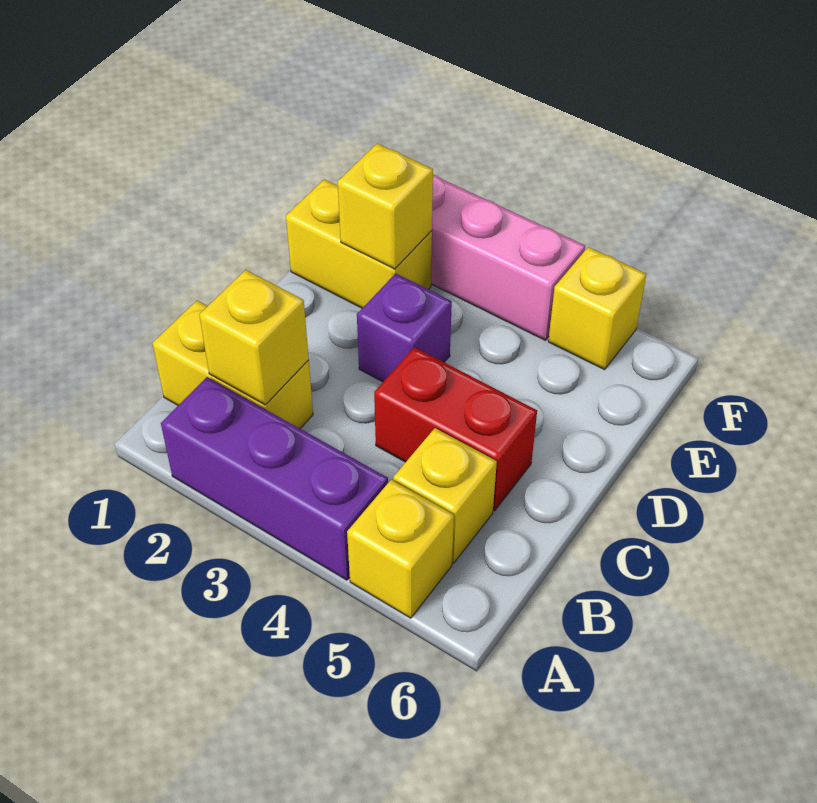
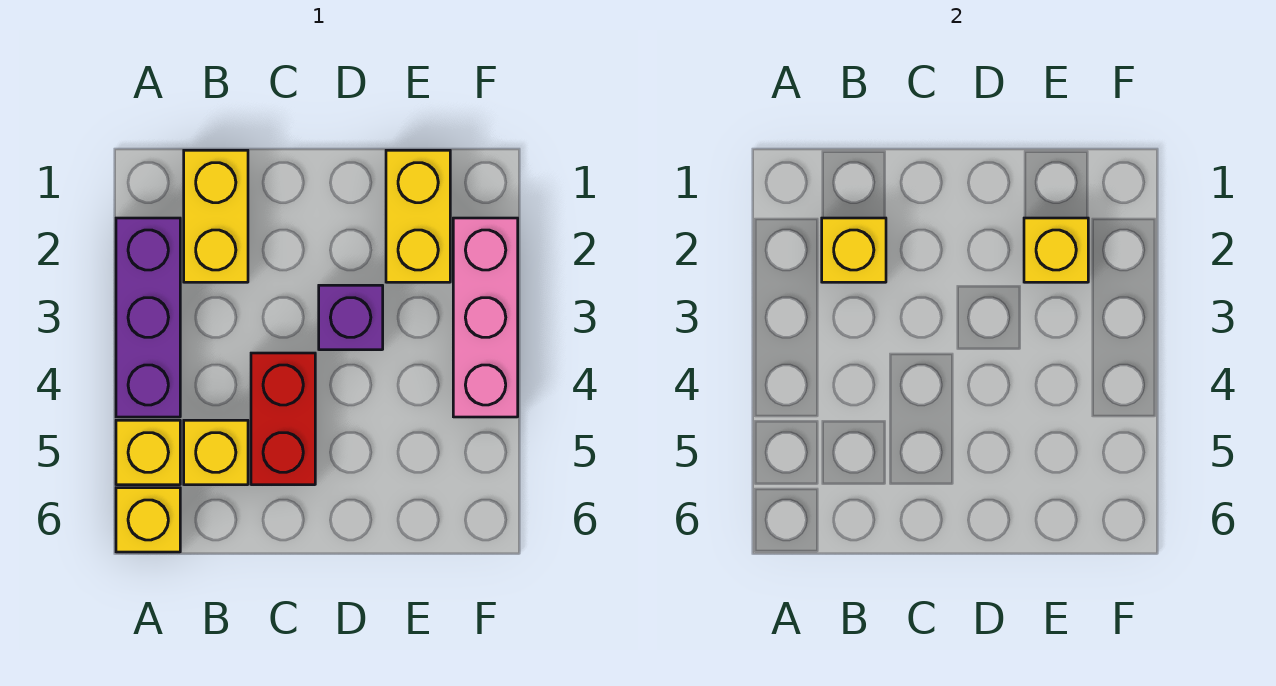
yellow brick F5 level 1 -> yellow brick A6 level 1

